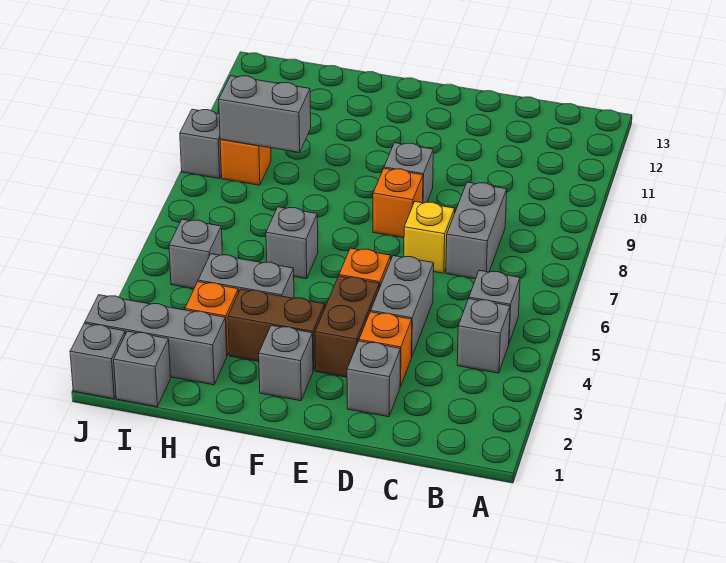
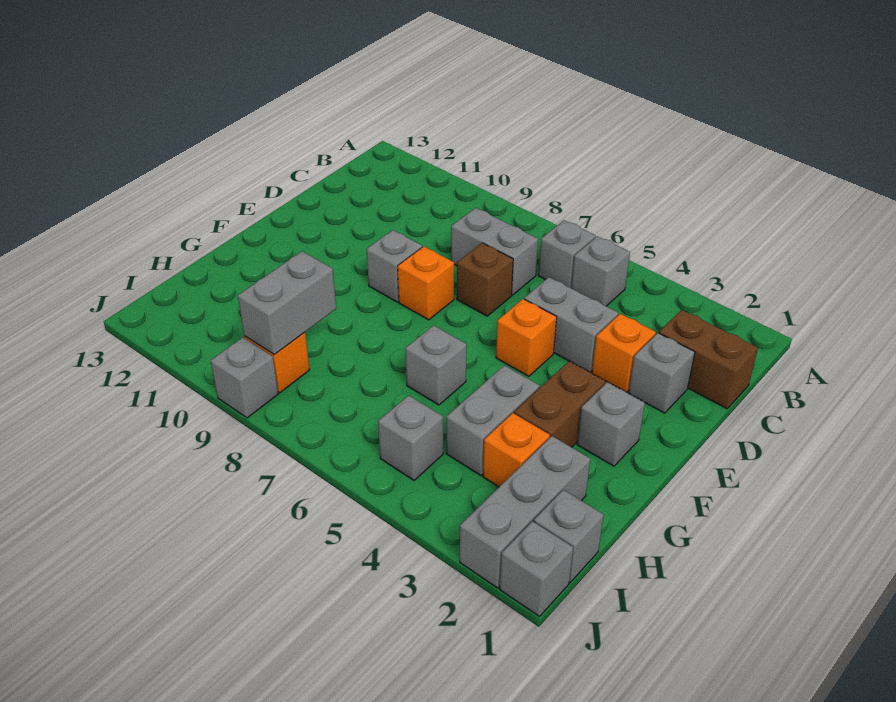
grey brick B4 level 1 -> grey brick B6 level 1
yellow brick D7 level 1 -> brown brick D7 level 1
brown brick E3:E4 level 1 -> brown brick C1:C2 level 1

